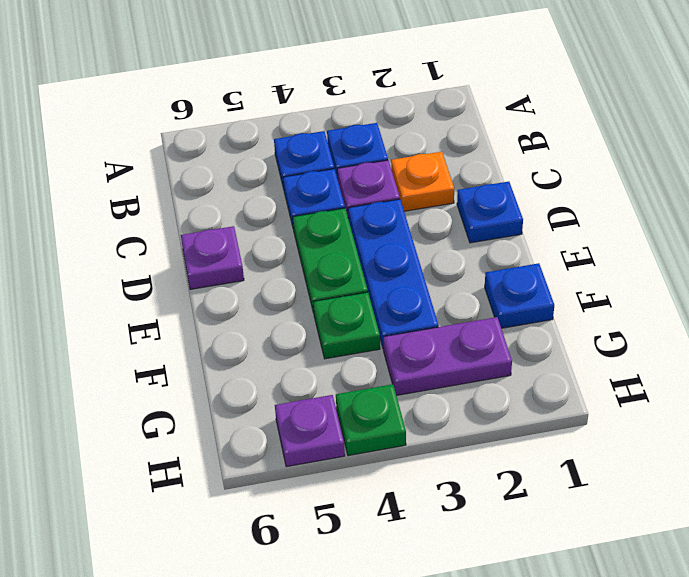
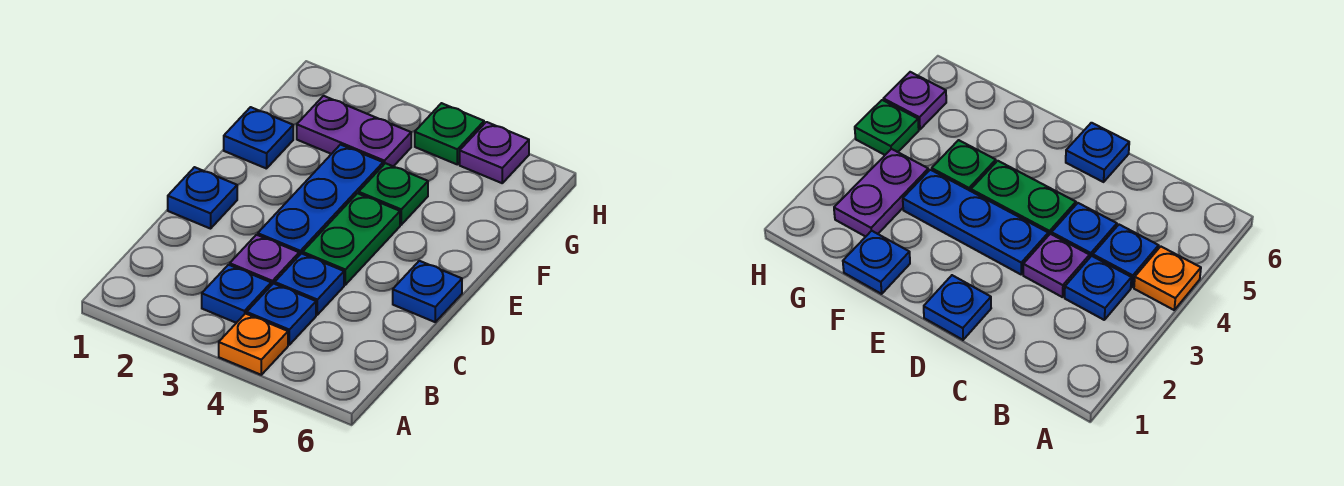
orange plate C2 level 1 -> orange plate A4 level 1
purple plate D6 level 1 -> blue plate D6 level 1

